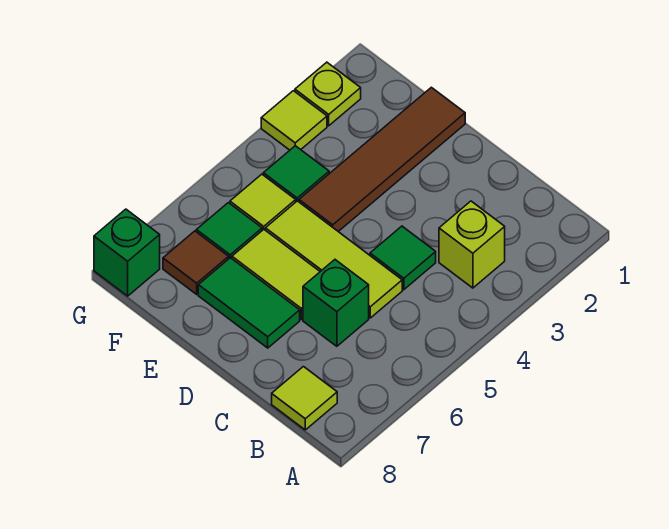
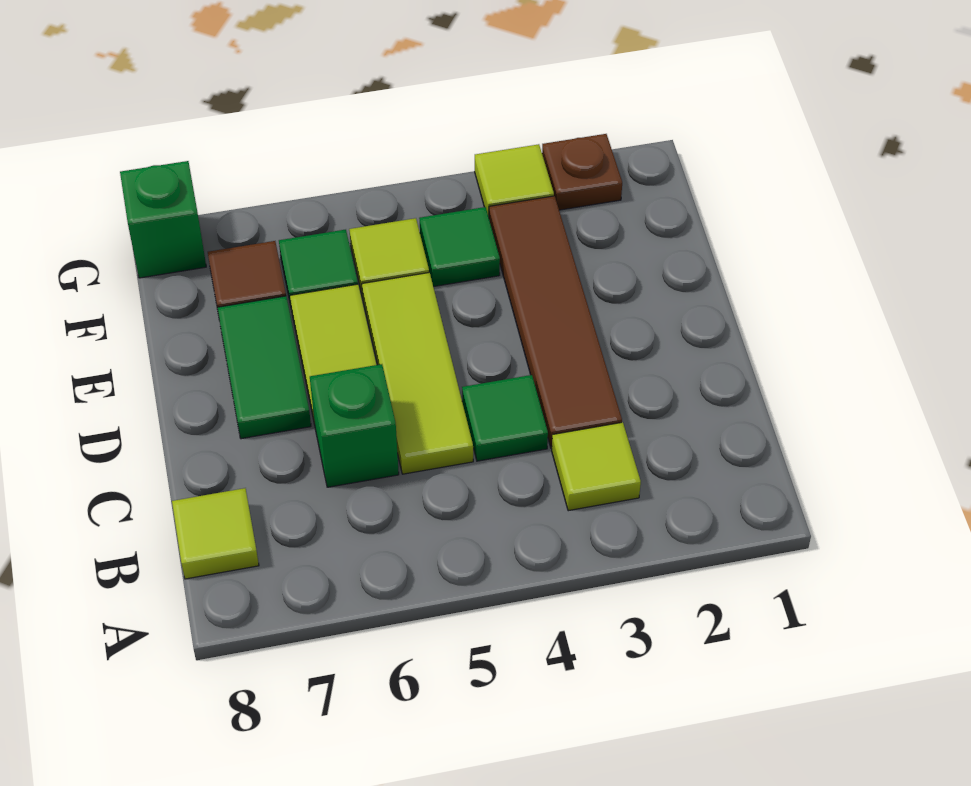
lime brick B3 level 1 -> lime tile B3 level 1
brown tile E1:E4 level 1 -> brown tile C3:F3 level 1
lime plate G2 level 1 -> brown plate G2 level 1

